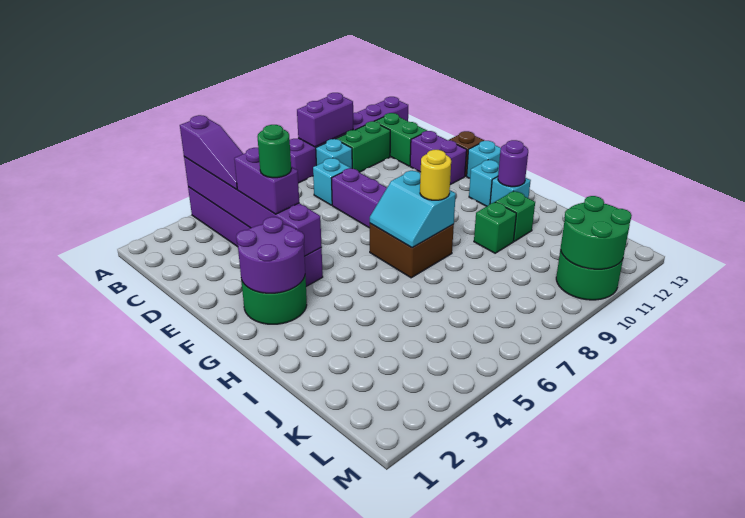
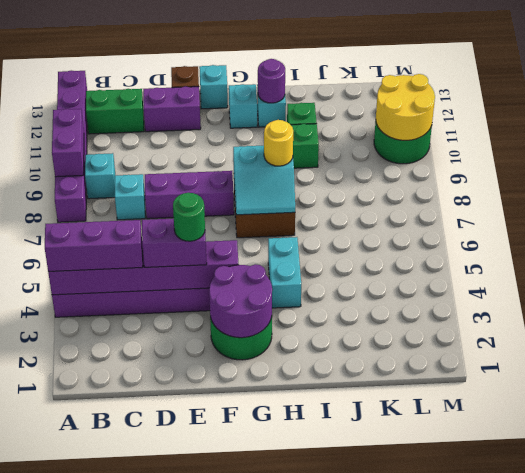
purple slope A4:C4 level 3 top A -> purple brick A4:C4 level 3
green brick B10:B11 level 1 -> none
none -> cyan brick H4:H5 level 1
green round brick L10:M11 level 2 -> yellow round brick L10:M11 level 2

